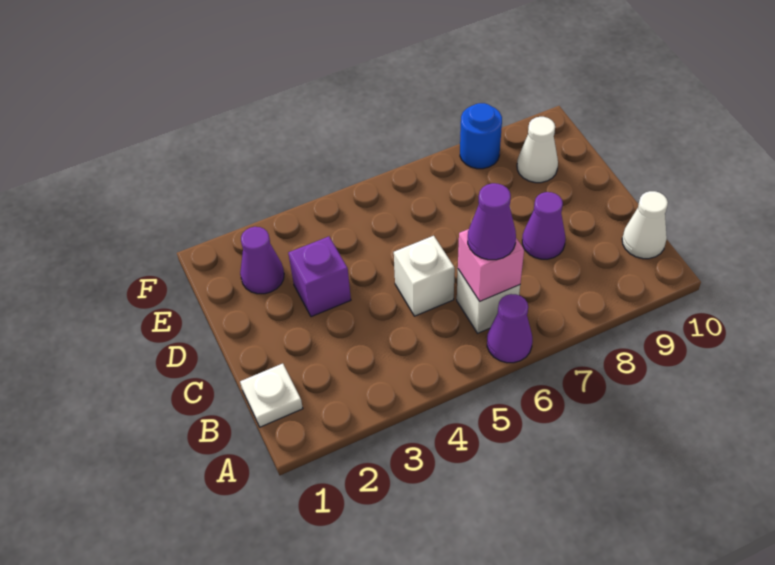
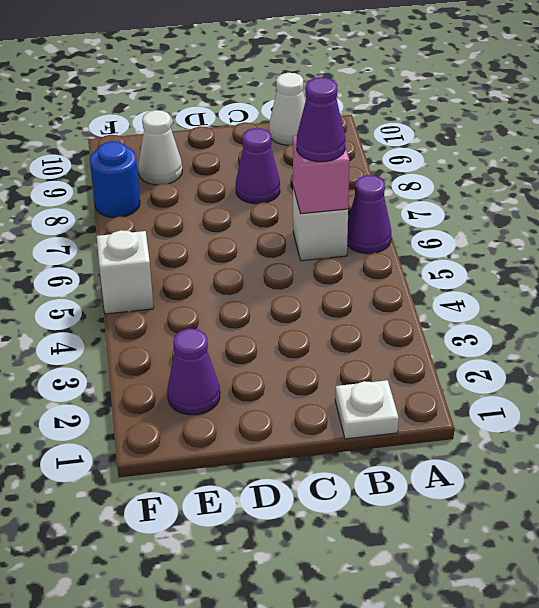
white brick C5 level 1 -> white brick F5 level 1
purple brick D3 level 1 -> none

